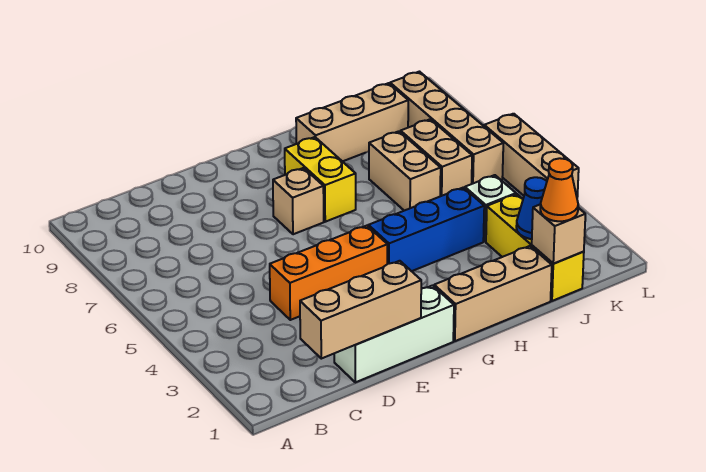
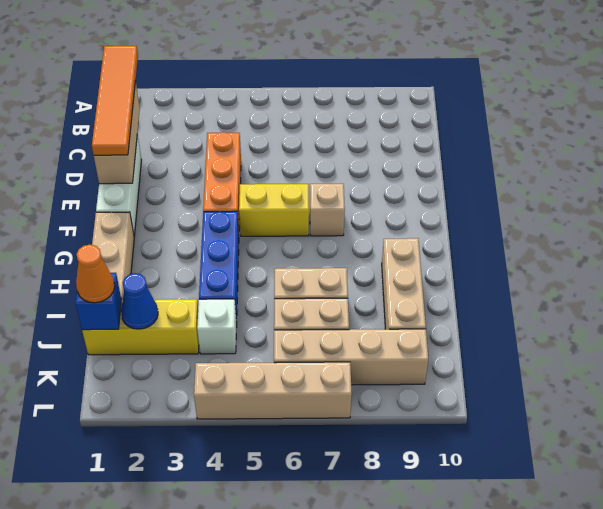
none -> orange tile B1:E1 level 3
yellow brick G7:G8 level 1 -> yellow brick F5:F6 level 1
tan brick J1 level 2 -> blue brick J1 level 2
tan brick L4:L6 level 1 -> tan brick L4:L7 level 1

